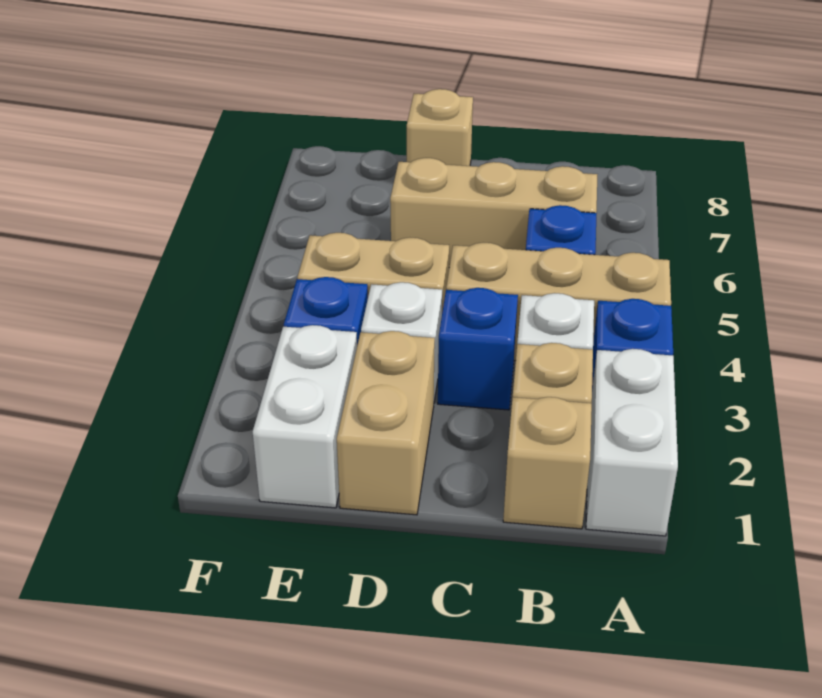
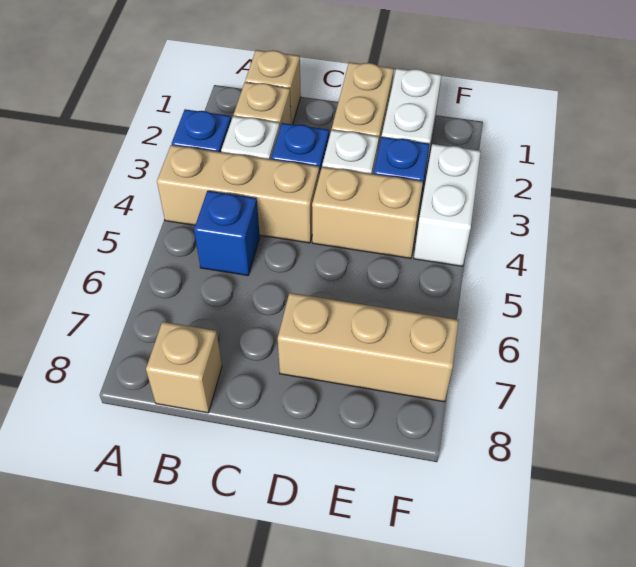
white brick A1:A2 level 1 -> white brick F3:F4 level 1
tan brick B6:D6 level 1 -> tan brick D7:F7 level 1
tan brick D8 level 1 -> tan brick B8 level 1

